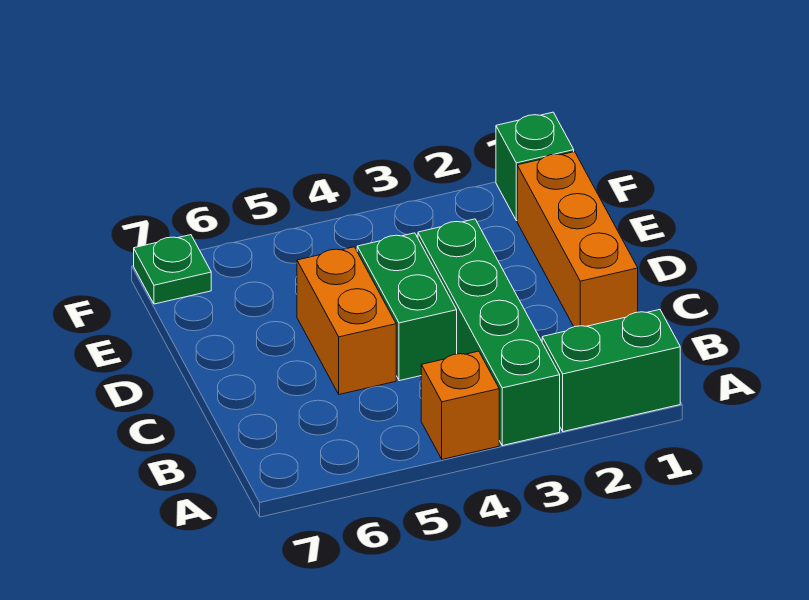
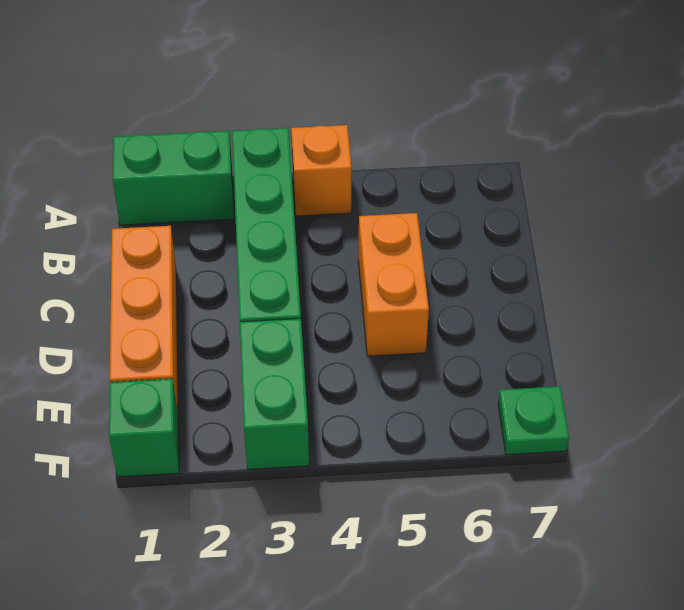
green brick C4:D4 level 1 -> green brick E3:F3 level 1

